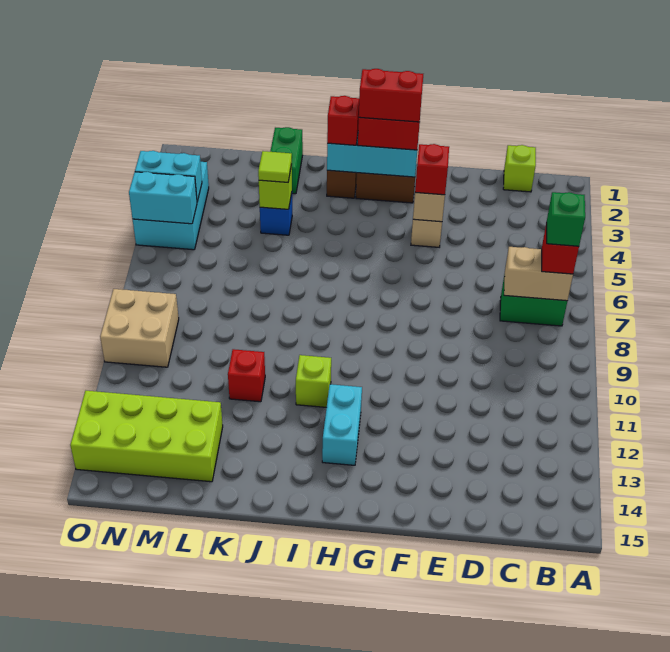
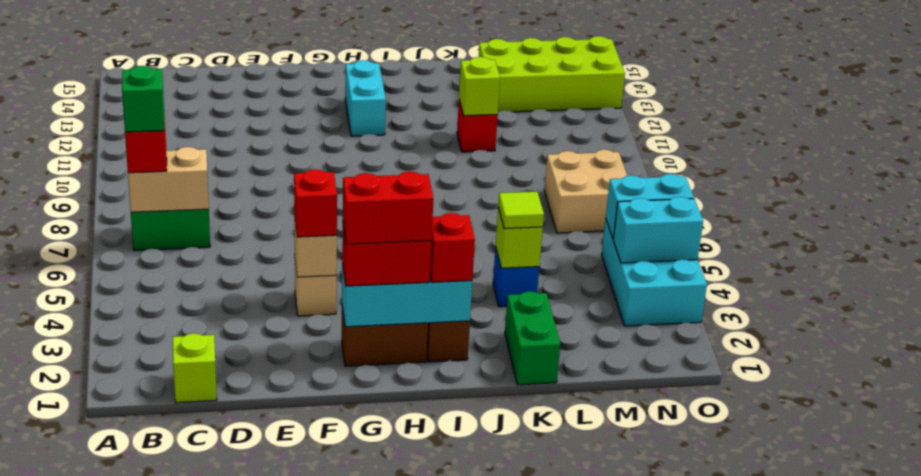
lime brick I11 level 1 -> lime brick K11 level 2
tan brick N9:O10 level 1 -> tan brick M7:N8 level 1

